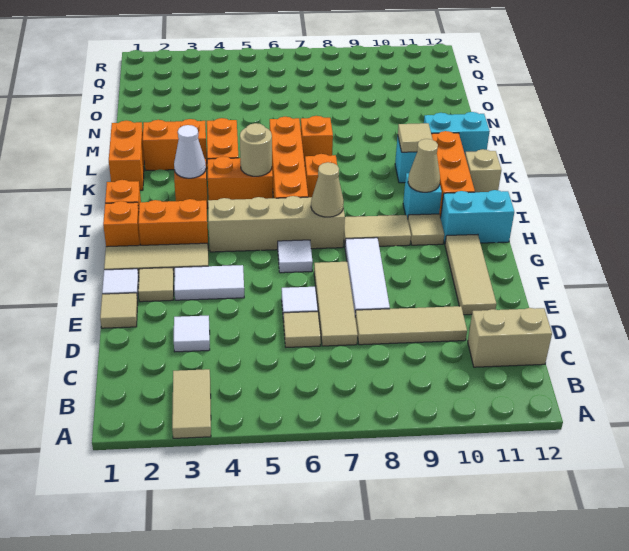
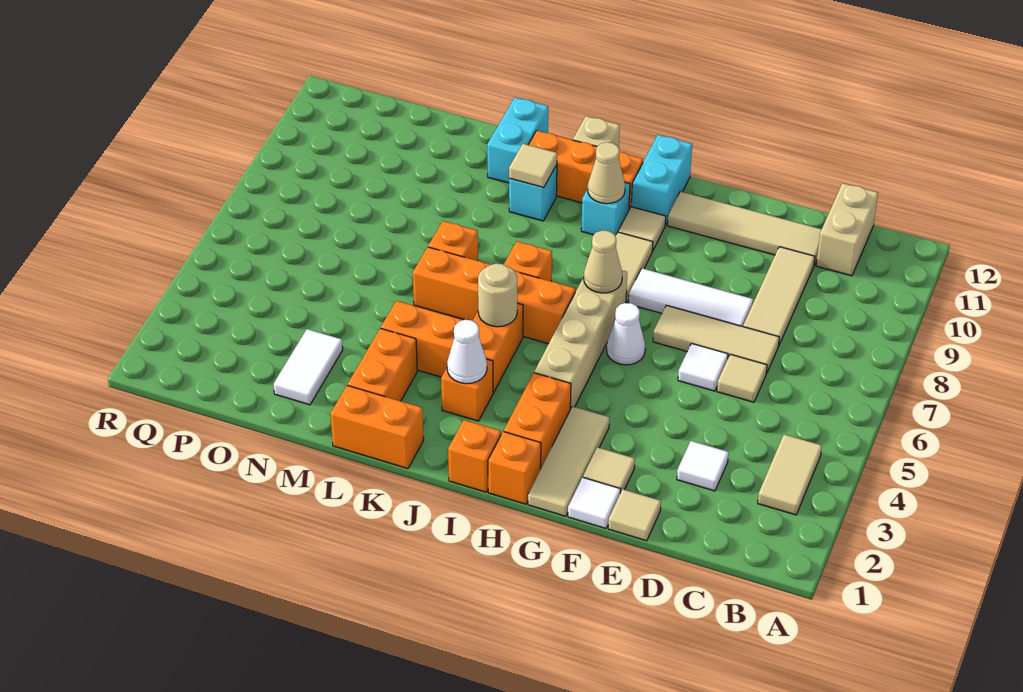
tan tile A3:B3 level 1 -> tan tile B3:B4 level 1
tan tile E11:G11 level 1 -> tan tile D11:G11 level 1
white tile F3:F4 level 1 -> white tile N2:N3 level 1
white tile G6 level 1 -> white cone G6 level 1

